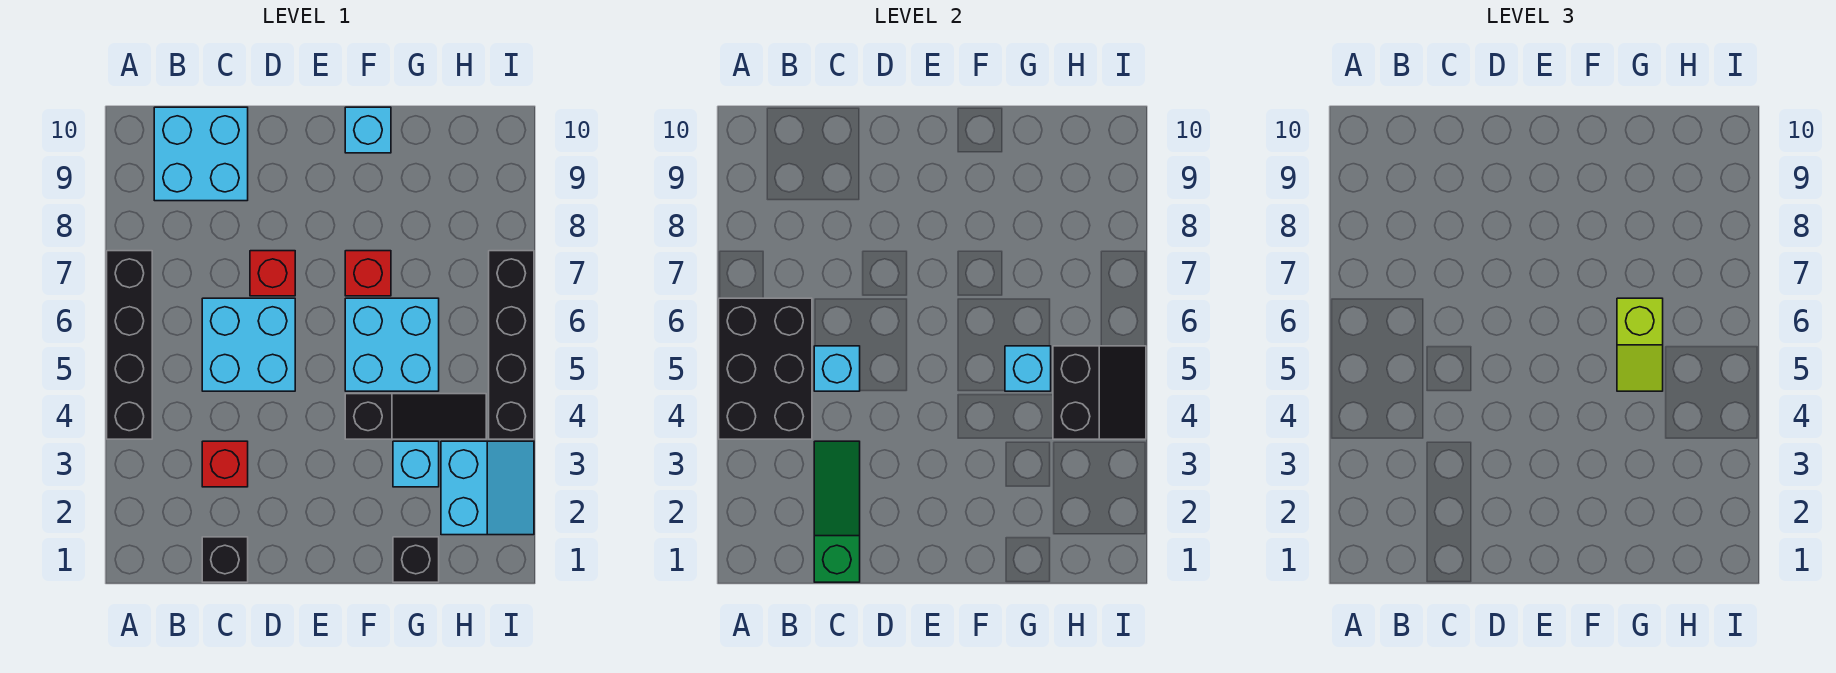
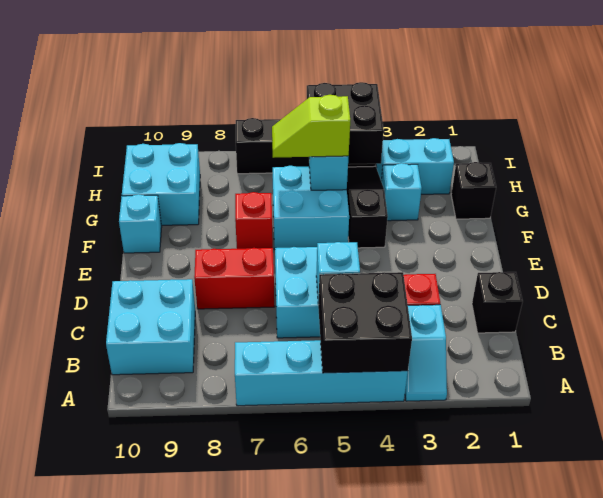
none -> cyan slope A3:B3 level 1 top B
black brick A4:A7 level 1 -> cyan brick A4:A7 level 1
black brick A4:B6 level 2 -> black brick A4:B5 level 2
green slope C1:C3 level 2 top 1 -> none
red brick D7 level 1 -> red brick D7:D8 level 1
lime slope G5:G6 level 3 top 6 -> lime slope G5:G6 level 3 top 5
none -> cyan brick G9:H10 level 1
black slope H4:I5 level 2 top H -> black brick H4:I5 level 2

